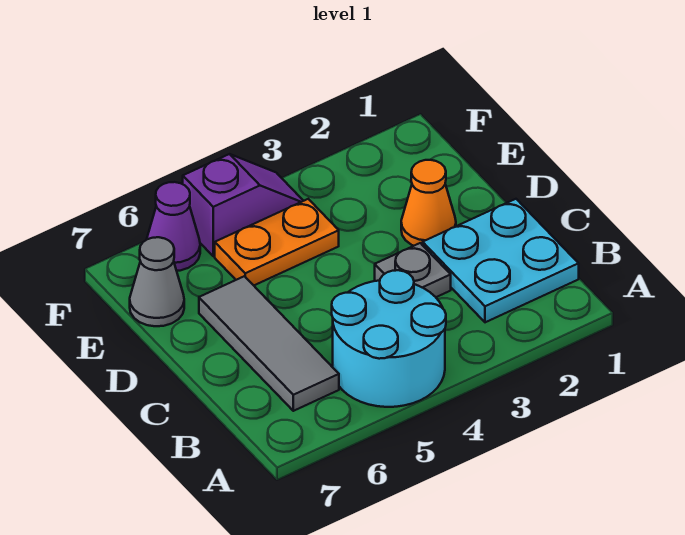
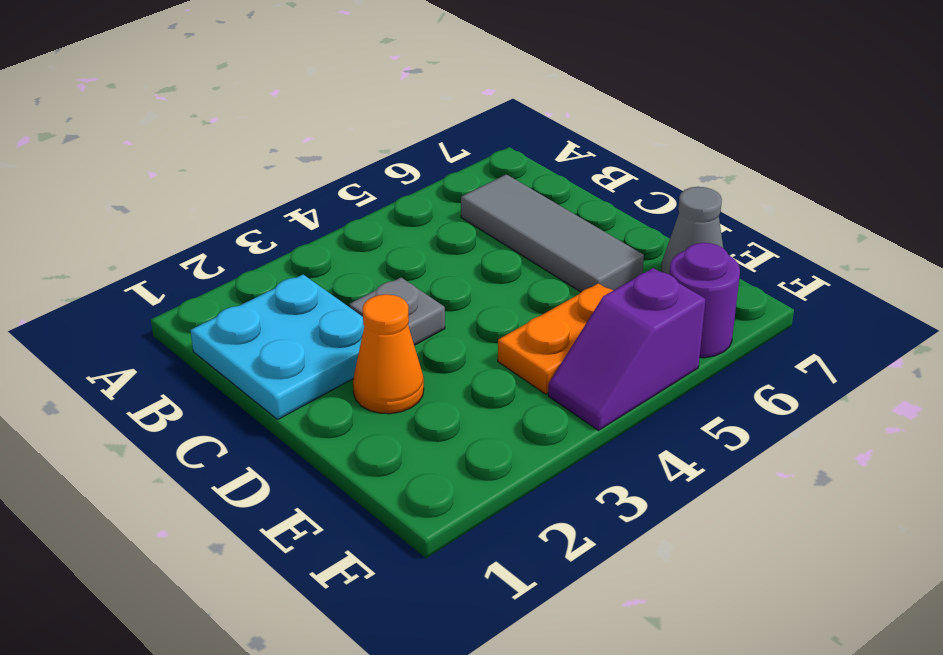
cyan round brick A4:B5 level 1 -> none
purple cone F6 level 1 -> purple round brick F6 level 1

